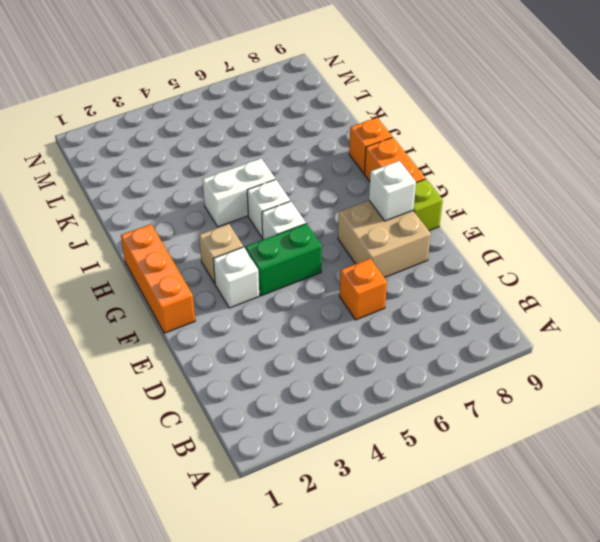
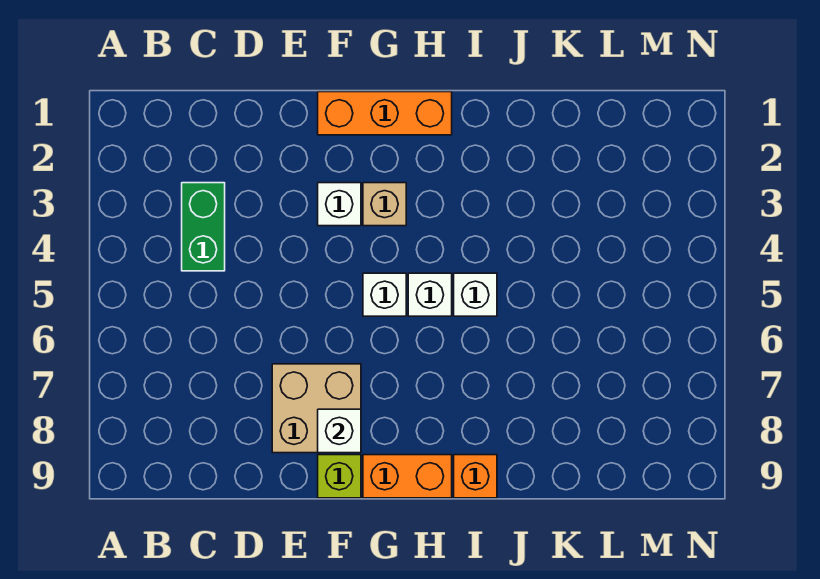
orange brick D6 level 1 -> none
green brick F4:F5 level 1 -> green brick C3:C4 level 1
white brick I4:I5 level 1 -> white brick I5 level 1

